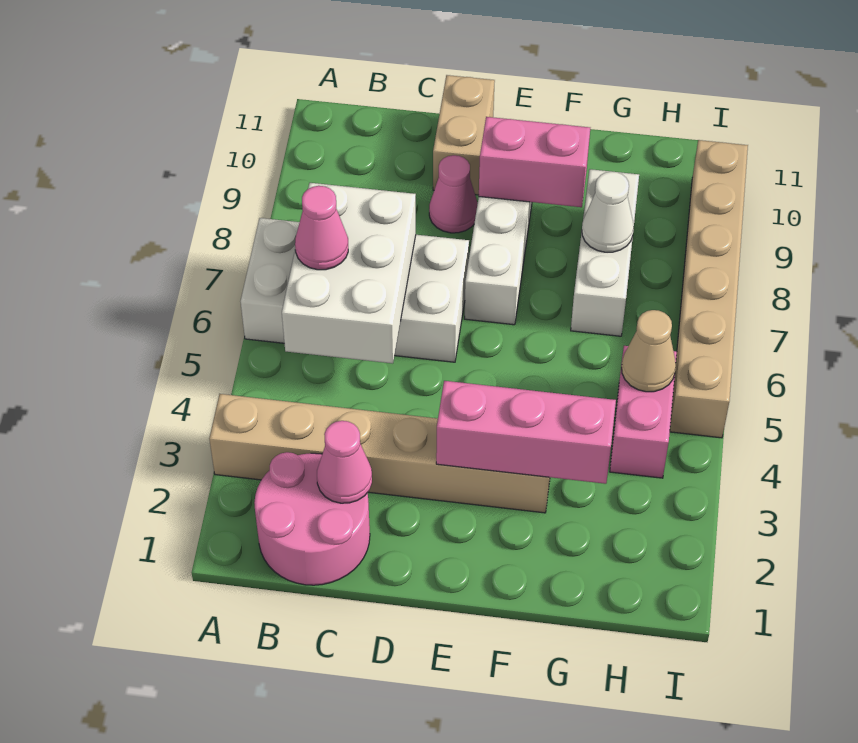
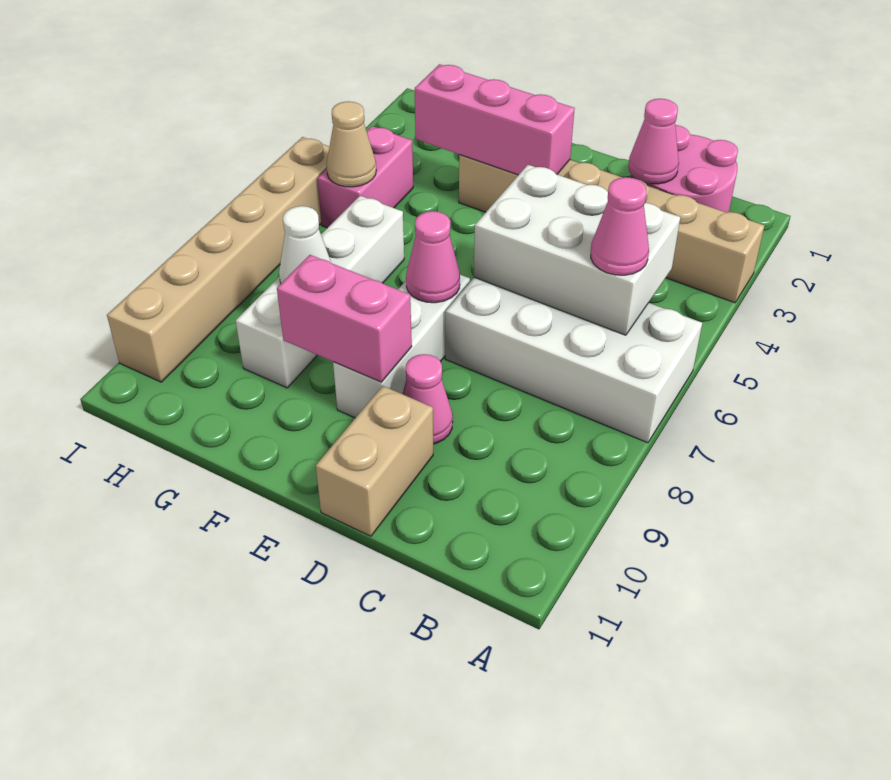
white brick B5:C7 level 2 -> white brick B5:D6 level 2
none -> pink cone E7 level 2
white brick G7:G9 level 1 -> white brick G6:G9 level 1

